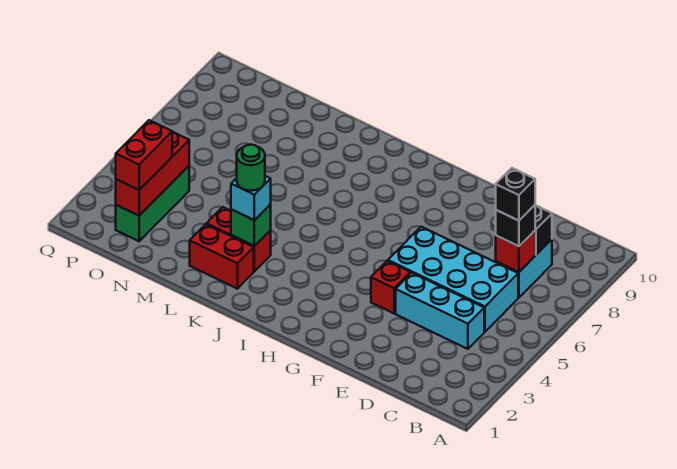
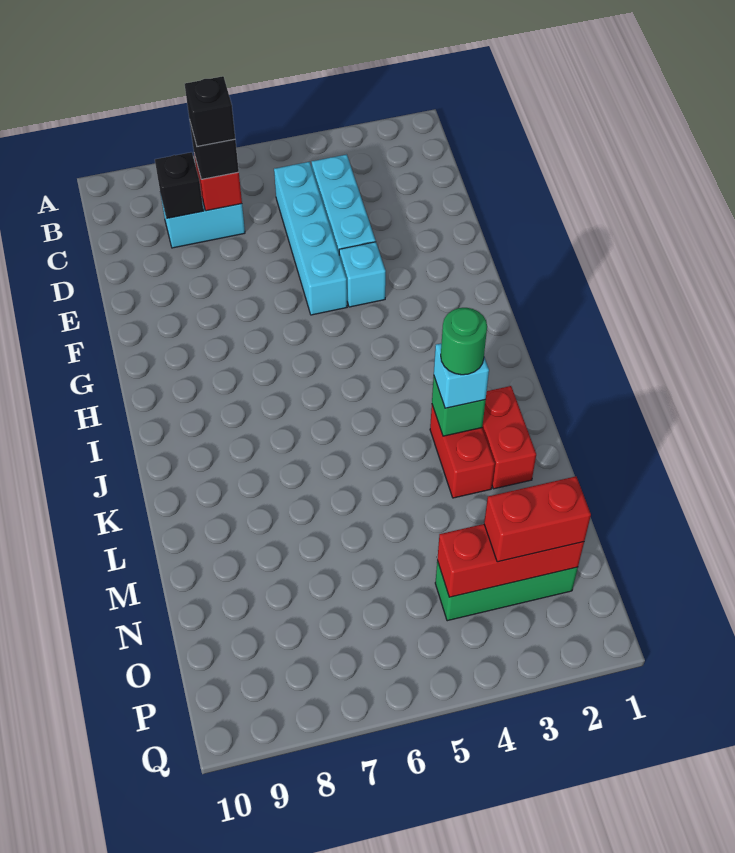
cyan brick C5:F6 level 1 -> cyan brick C5:F5 level 1
red brick F4 level 1 -> cyan brick F4 level 1

